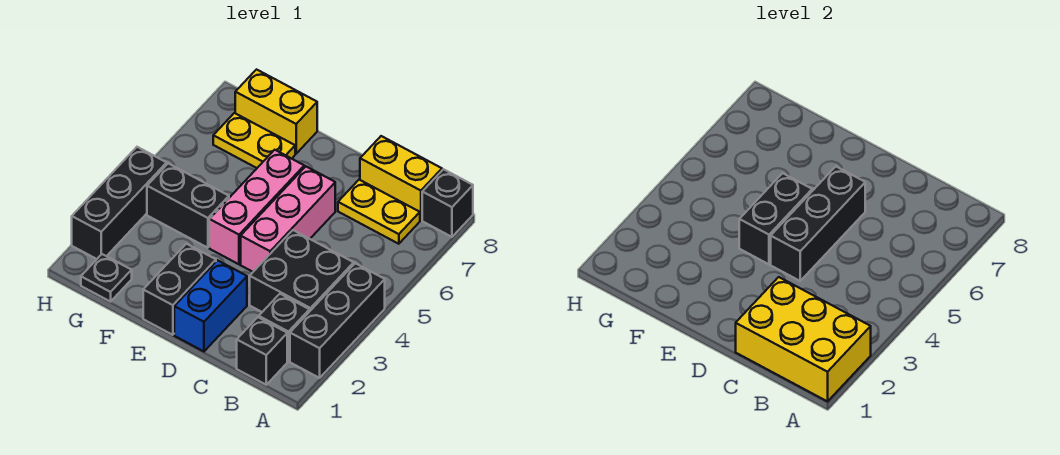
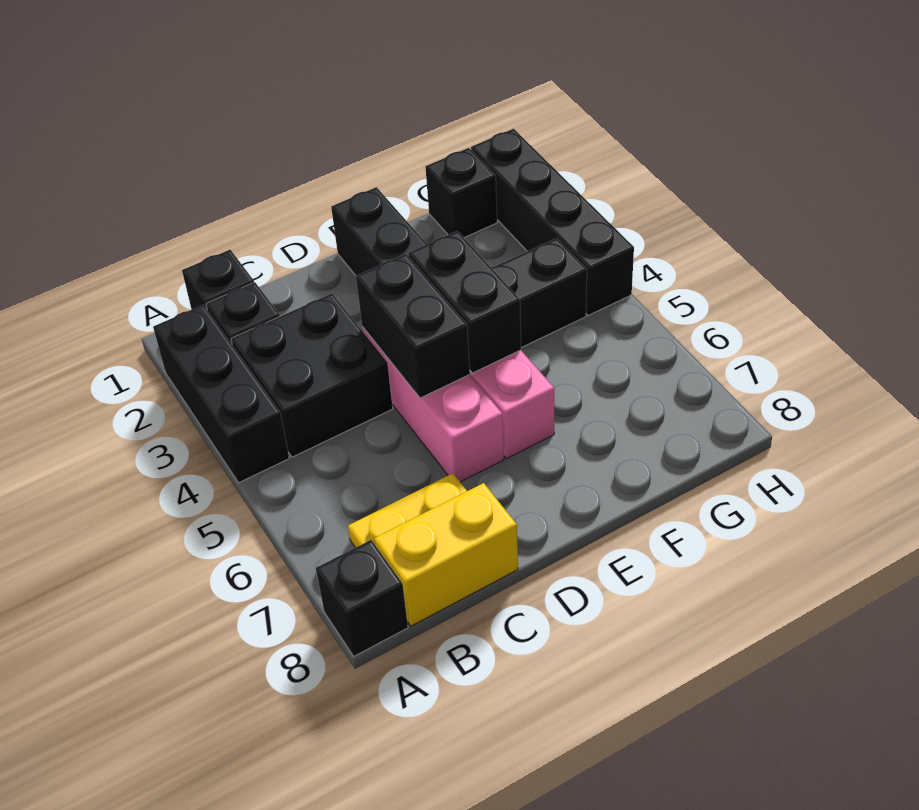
yellow brick A1:C2 level 2 -> none
blue brick D1:D2 level 1 -> none
black brick D4:D6 level 2 -> black brick D4:D5 level 2
yellow plate F7:G7 level 1 -> none
yellow brick F8:G8 level 1 -> none
black plate G1 level 1 -> black brick G1 level 1
black brick H2:H4 level 1 -> black brick H1:H4 level 1

